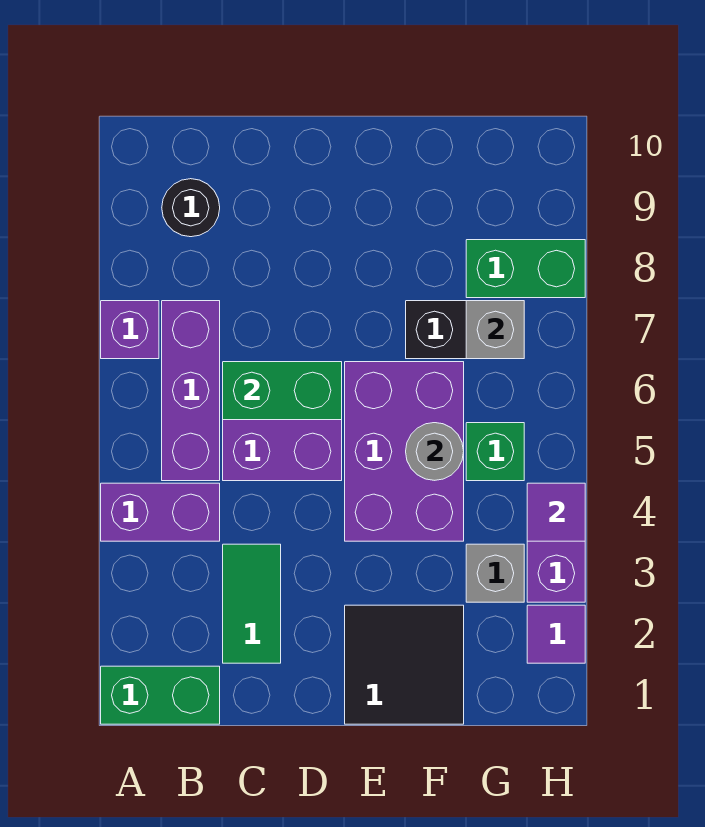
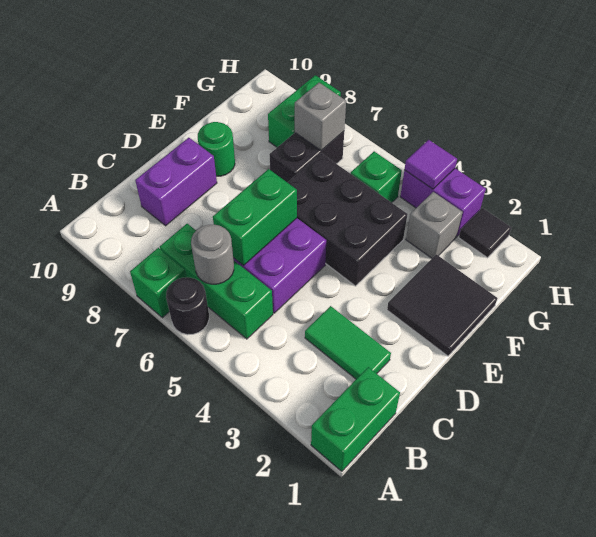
purple brick A4:B4 level 1 -> purple brick C9:D9 level 1
purple brick A7 level 1 -> green brick A7 level 1
purple brick B5:B7 level 1 -> green brick B5:B7 level 1
black round brick B9 level 1 -> black round brick A6 level 1
purple brick E4:F6 level 1 -> black brick E4:F6 level 1
none -> green round brick E9 level 1
grey round brick F5 level 2 -> grey round brick B6 level 2
purple tile H2 level 1 -> black tile H2 level 1

